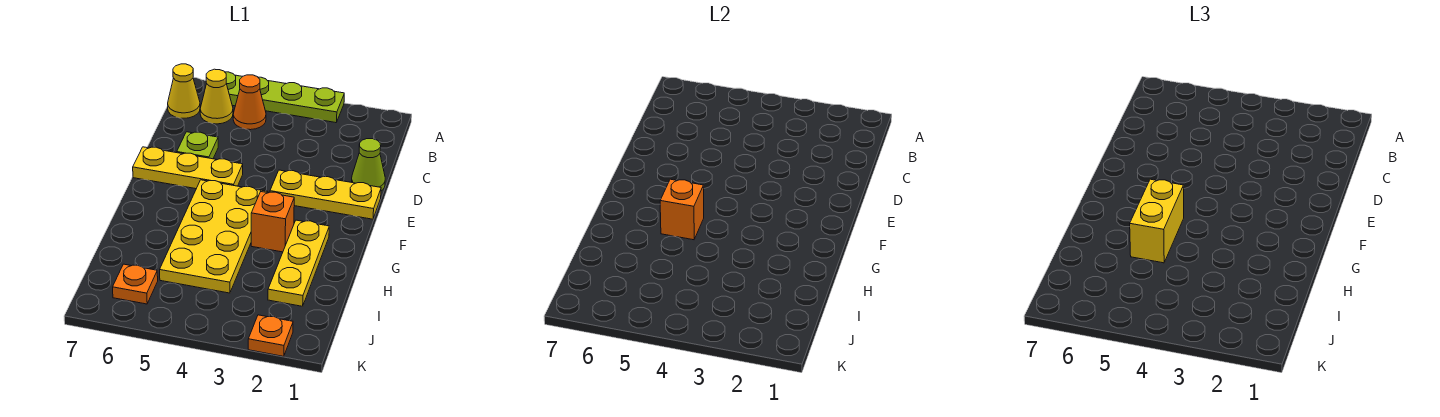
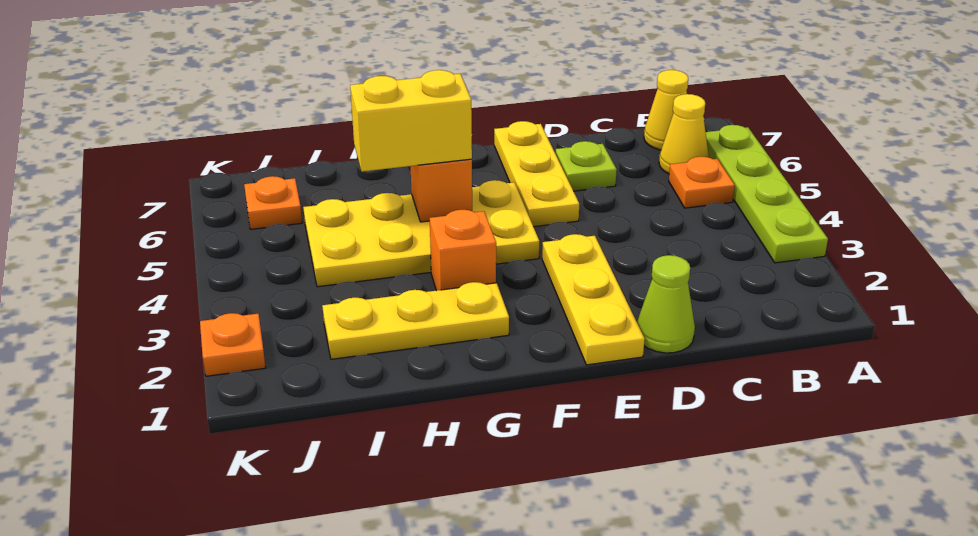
orange cone B5 level 1 -> orange plate B5 level 1

